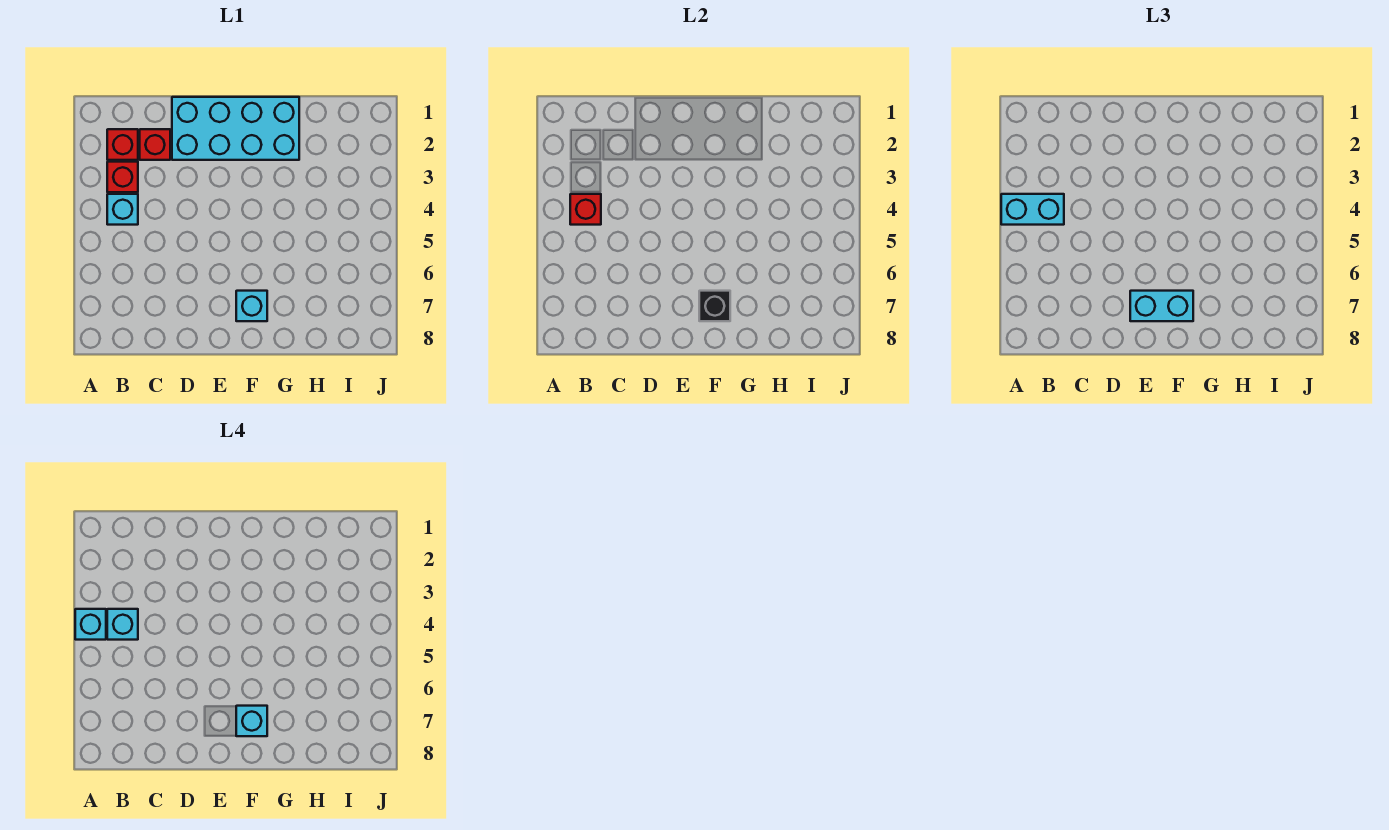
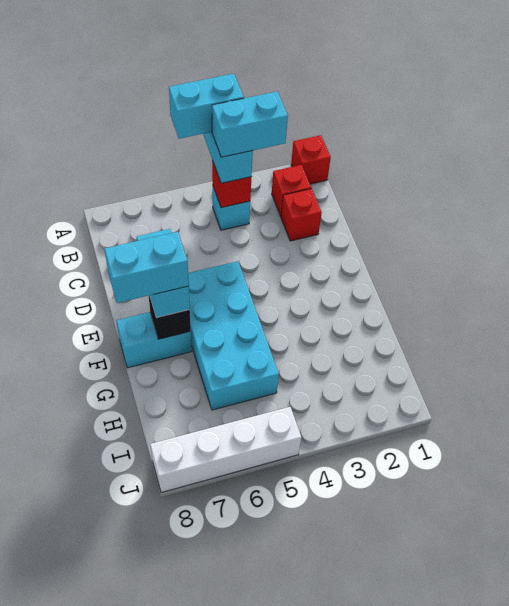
cyan brick A4 level 4 -> cyan brick A4:A5 level 4
red brick B3 level 1 -> red brick A1 level 1
cyan brick B4 level 4 -> cyan brick B3:B4 level 4
cyan brick D1:G2 level 1 -> cyan brick E5:H6 level 1
cyan brick F7 level 1 -> cyan brick F7:F8 level 1
cyan brick F7 level 4 -> cyan brick F7:F8 level 4
none -> white brick J5:J8 level 1

